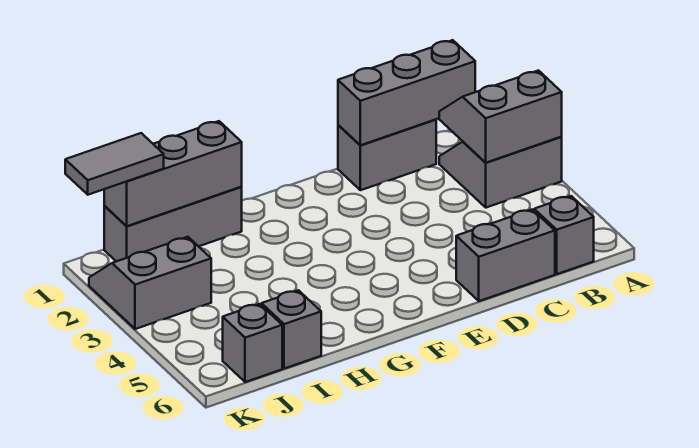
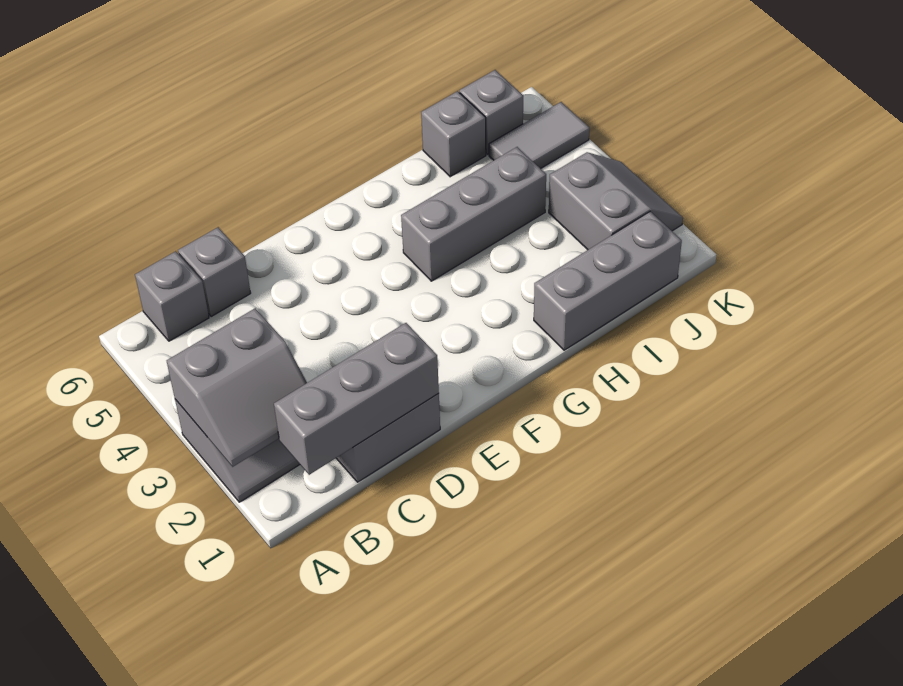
grey brick C6:D6 level 1 -> grey brick C6 level 1
grey brick H1:J1 level 2 -> grey brick G4:I4 level 1
grey tile J1:K1 level 3 -> grey tile J5:K5 level 1
grey slope J2:K3 level 1 top 3 -> grey slope J2:K3 level 1 top J

